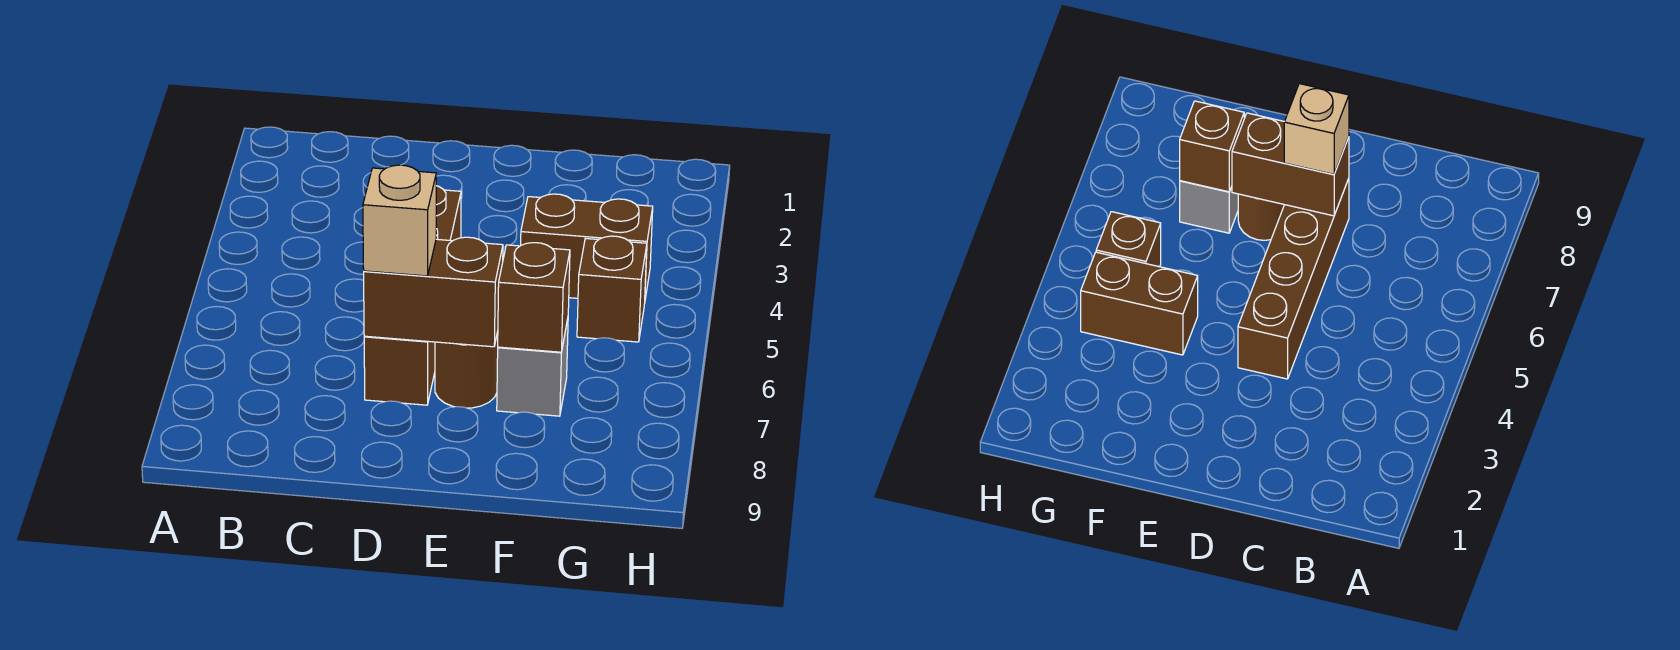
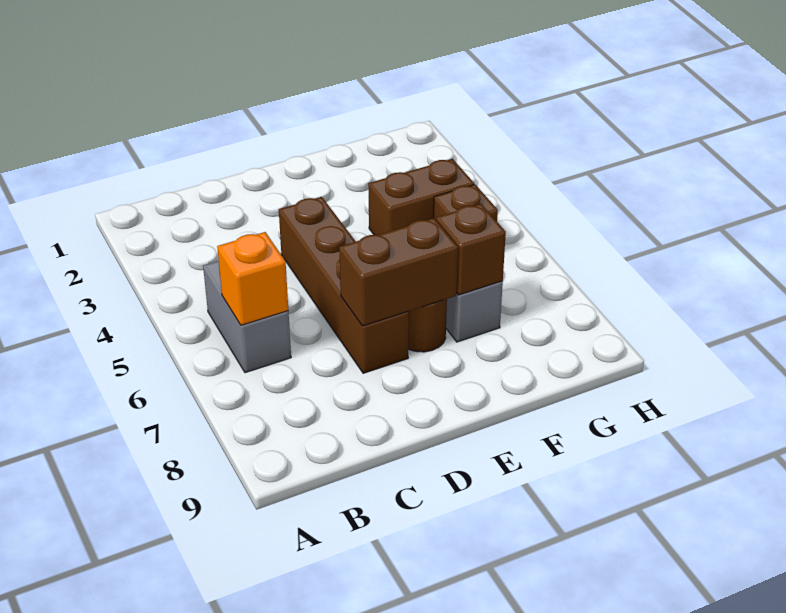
none -> grey brick B5:B6 level 1
none -> orange brick B6 level 2
tan brick D7 level 3 -> none

